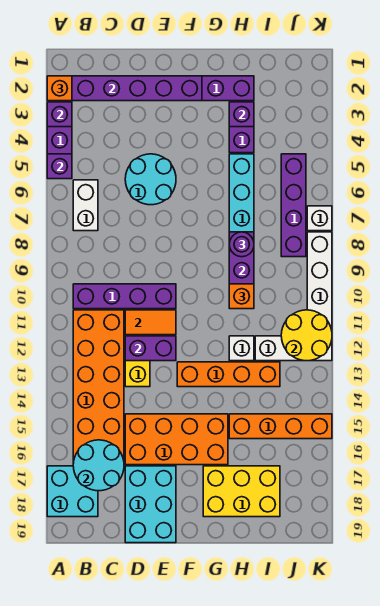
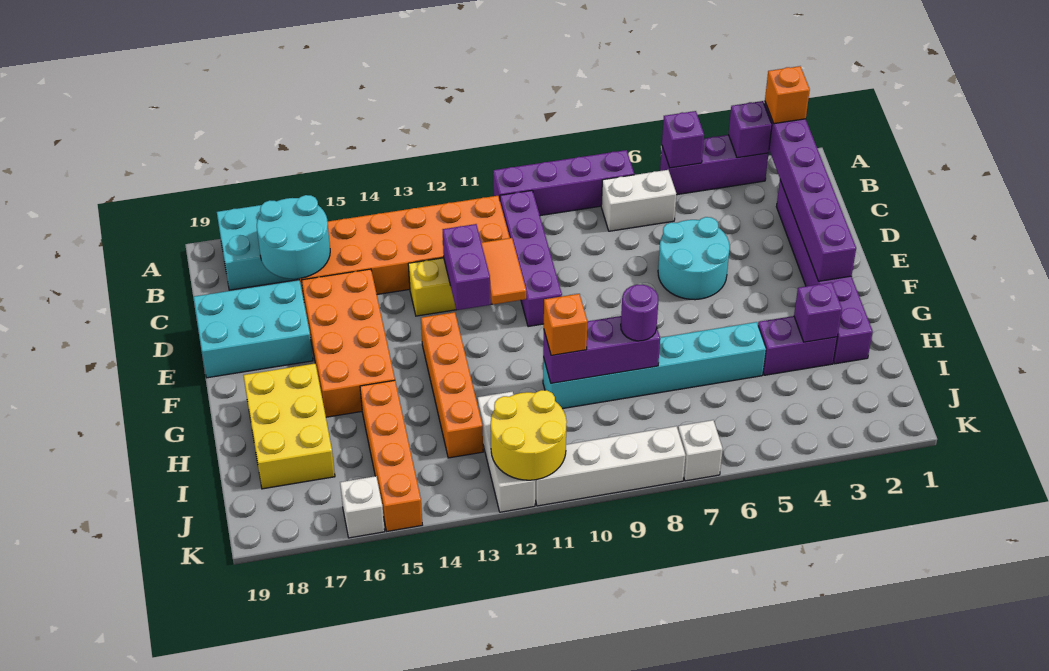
white brick H12 level 1 -> white brick K16 level 1
purple brick J5:J8 level 1 -> purple brick A7:A10 level 1

